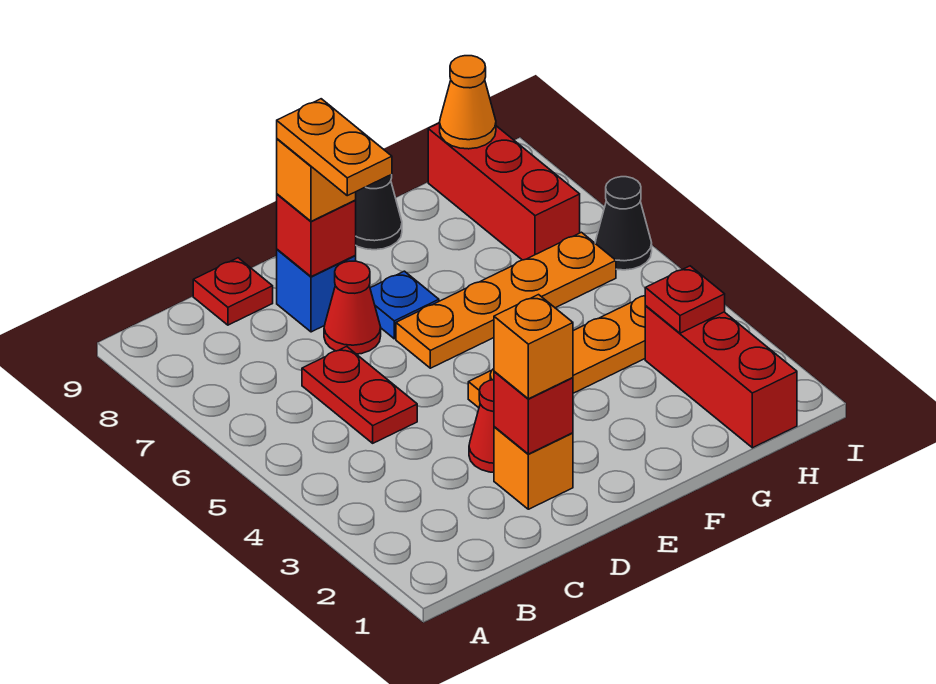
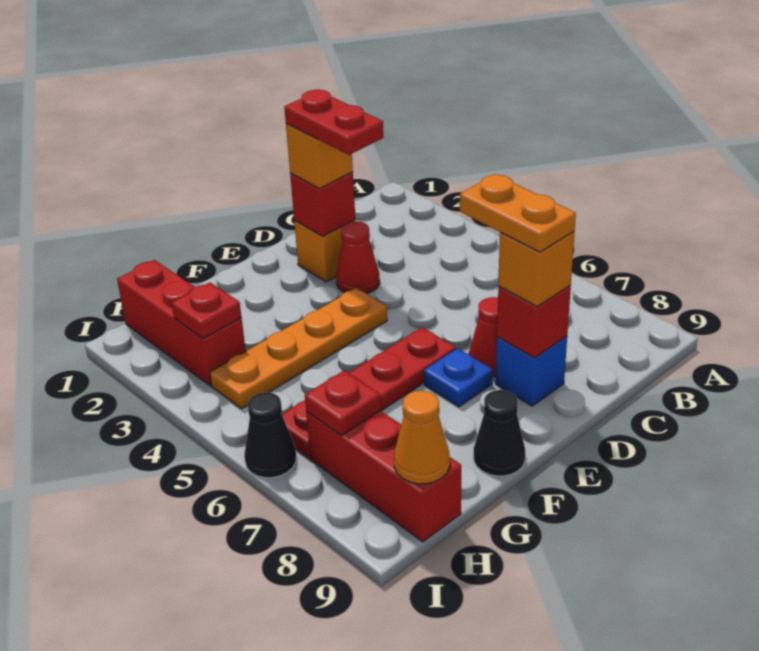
red plate C5:C6 level 1 -> red plate D2:D3 level 4
red plate C9 level 1 -> red plate H7 level 2
orange plate E6:H6 level 1 -> red plate E6:H6 level 1

